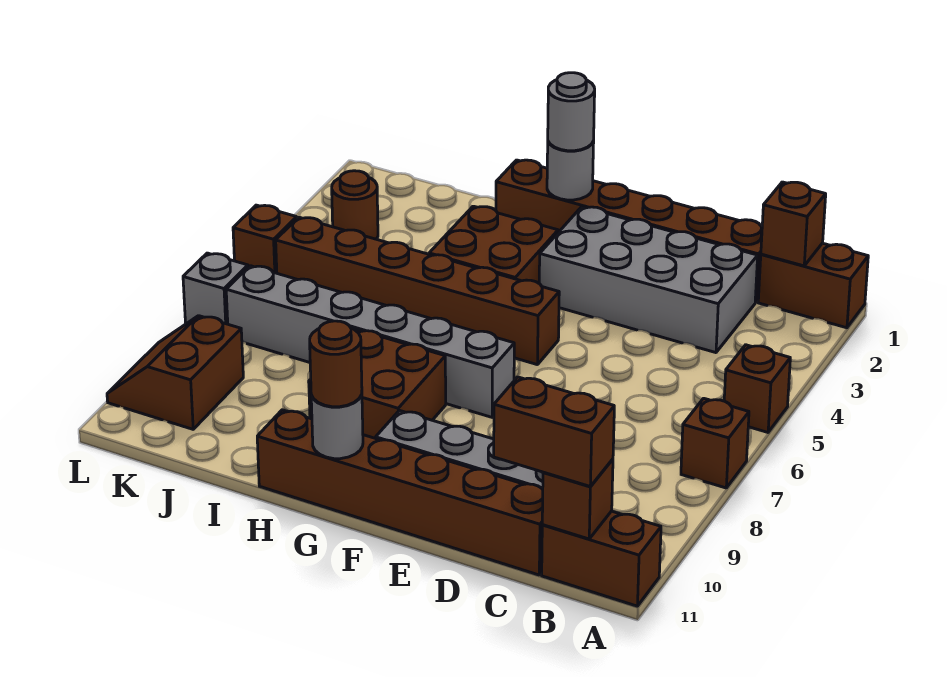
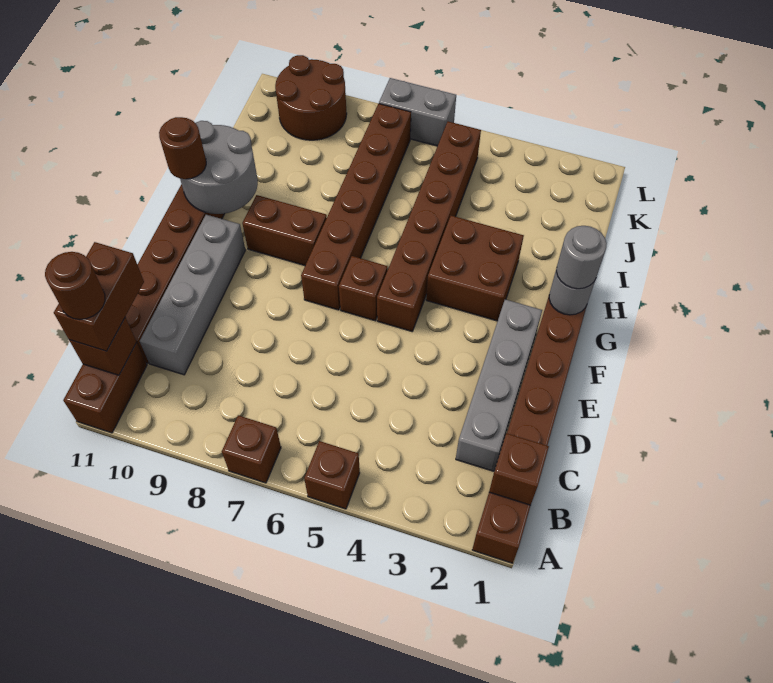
grey brick C2:F3 level 1 -> grey brick C2:F2 level 1
grey brick F7:K7 level 1 -> brown brick F7:K7 level 1
brown brick G8:H9 level 1 -> brown brick G8:G9 level 1
grey round brick G11 level 2 -> grey round brick G10:H11 level 2
brown round brick K3 level 1 -> brown round brick B11 level 4
brown slope K9:L10 level 1 top K -> brown round brick K9:L10 level 1
brown brick L5 level 1 -> brown brick F6 level 1
grey brick L7 level 1 -> grey brick L6:L7 level 1

